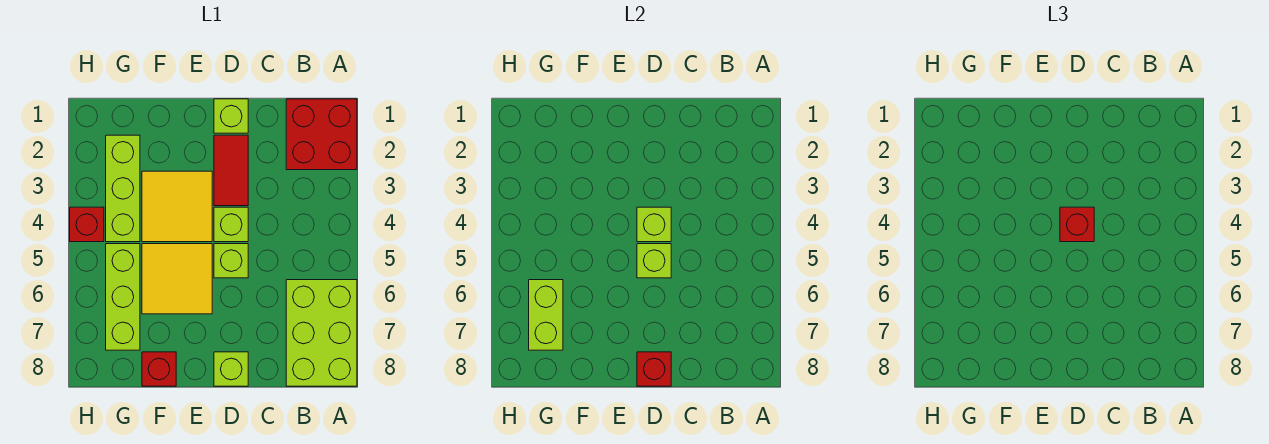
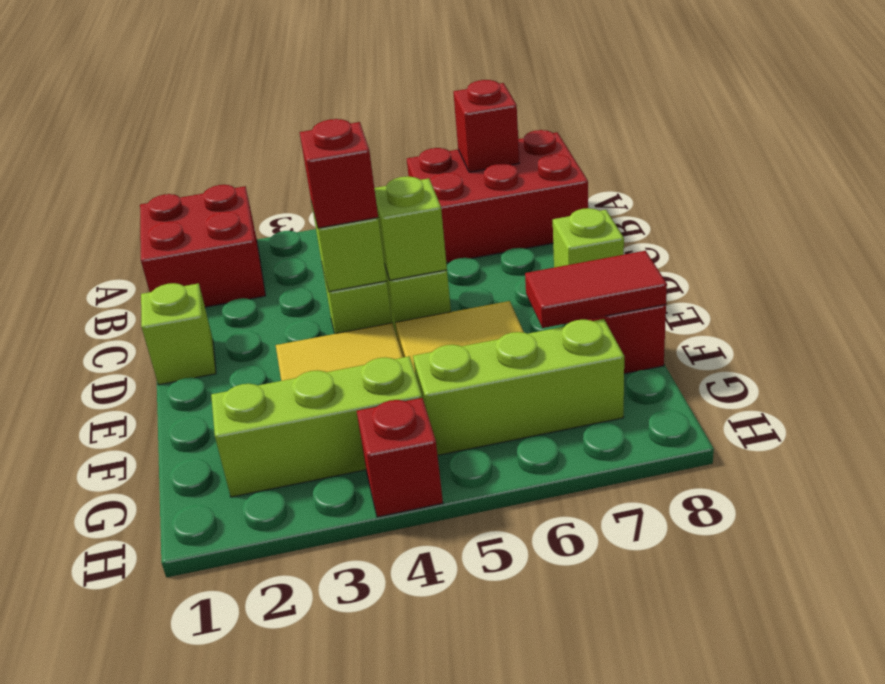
lime brick A6:B8 level 1 -> red brick A6:B8 level 1
red tile D2:D3 level 1 -> red tile F7:F8 level 2
red brick D8 level 2 -> red brick A7 level 2
lime brick G6:G7 level 2 -> none

